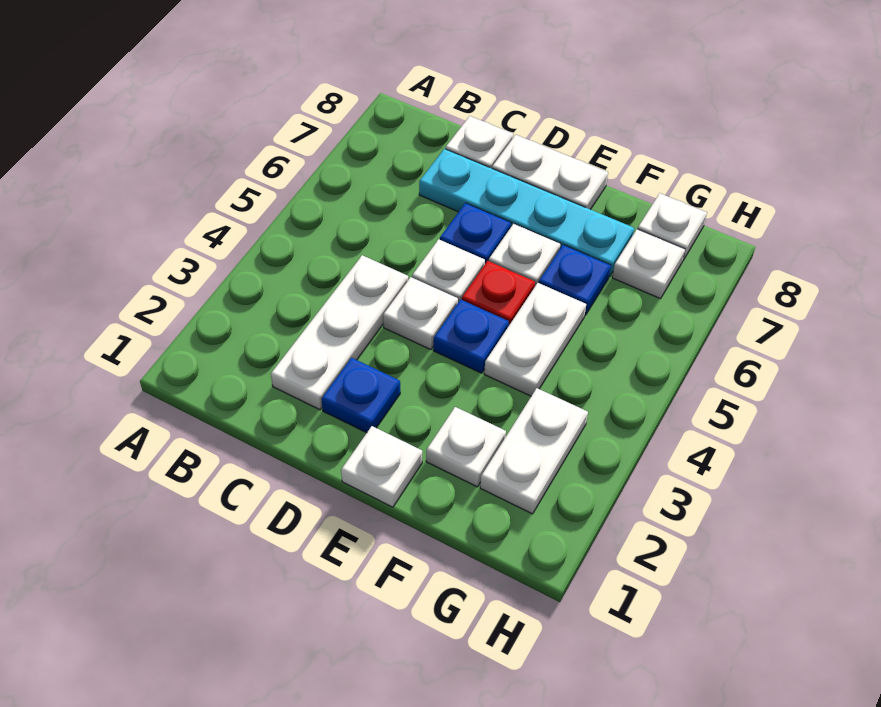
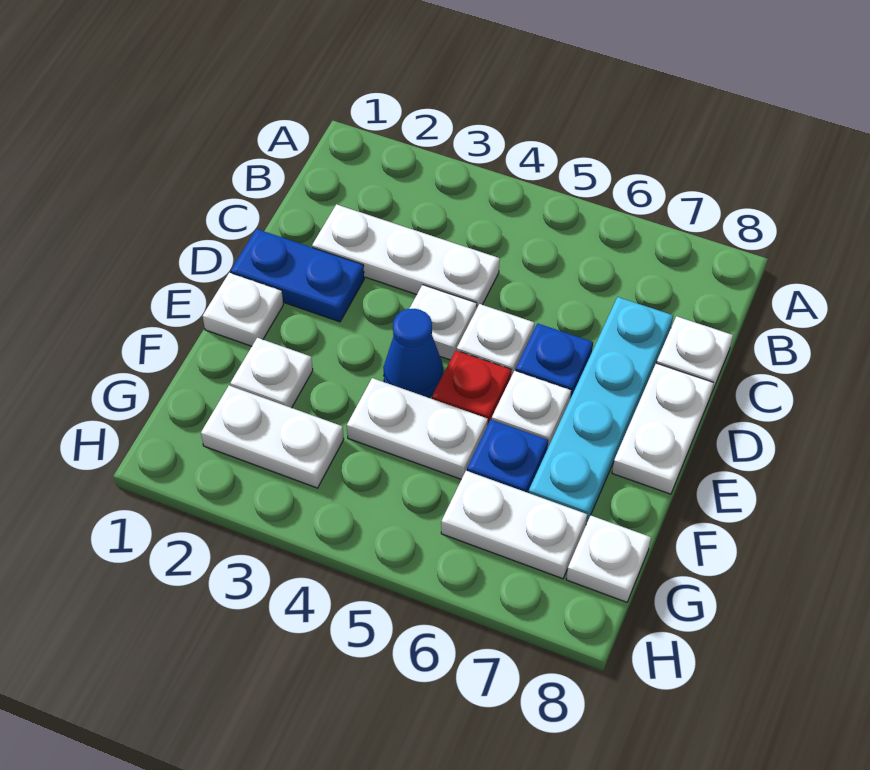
blue plate D2 level 1 -> blue plate D1:D2 level 1
blue plate E4 level 1 -> blue cone E4 level 1
white plate G7 level 1 -> white plate G6:G7 level 1

